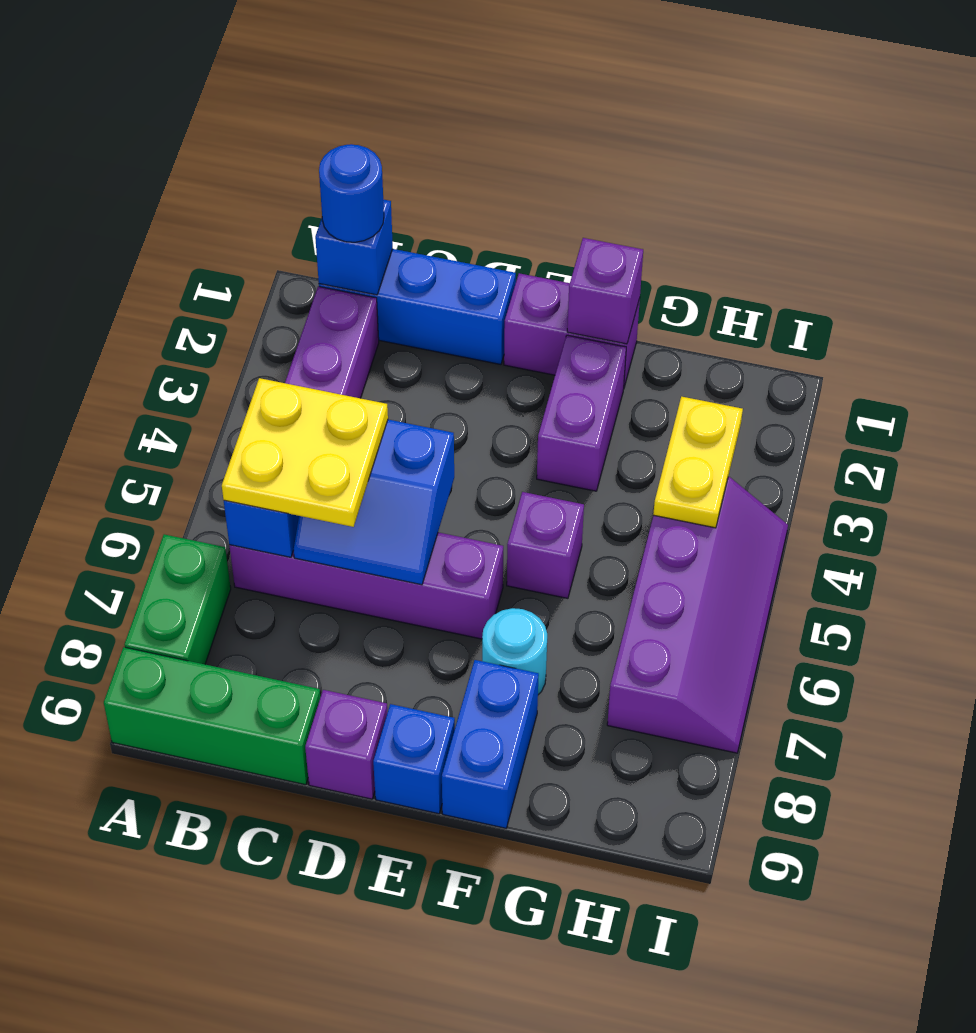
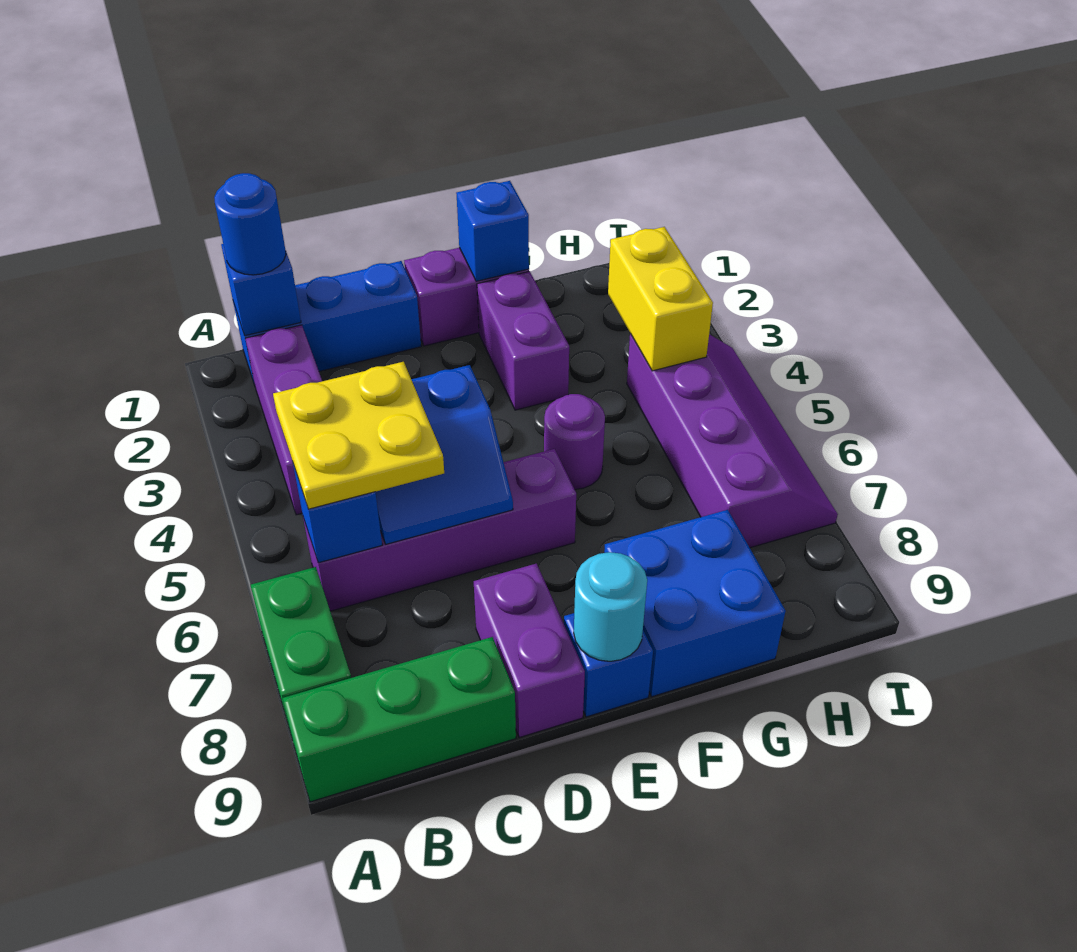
purple brick D9 level 1 -> purple brick D8:D9 level 1
purple brick F1 level 2 -> blue brick F1 level 2
purple brick F5 level 1 -> purple round brick F5 level 1
cyan round brick F7 level 1 -> cyan round brick E9 level 2
blue brick F8:F9 level 1 -> blue brick F8:G9 level 1
yellow plate H3:H4 level 2 -> yellow brick H3:H4 level 2

